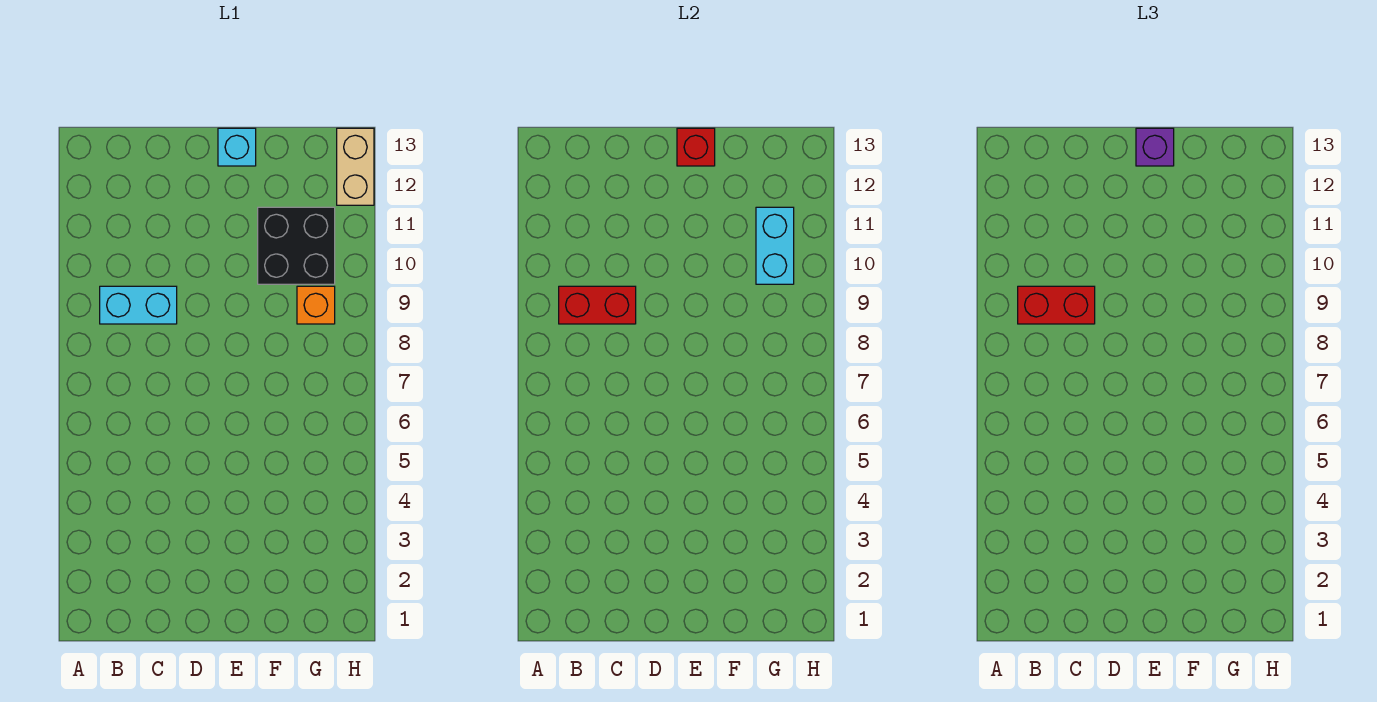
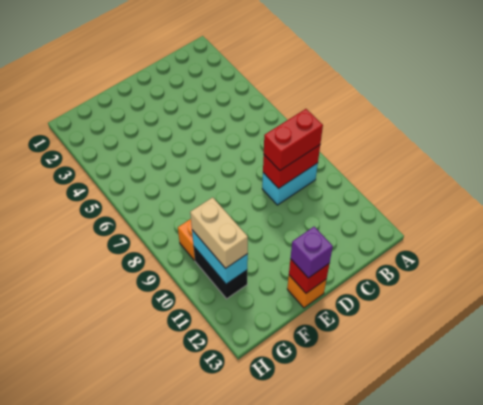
cyan brick E13 level 1 -> orange brick E13 level 1
black brick F10:G11 level 1 -> black brick G10:G11 level 1
tan brick H12:H13 level 1 -> tan brick G10:G11 level 3

